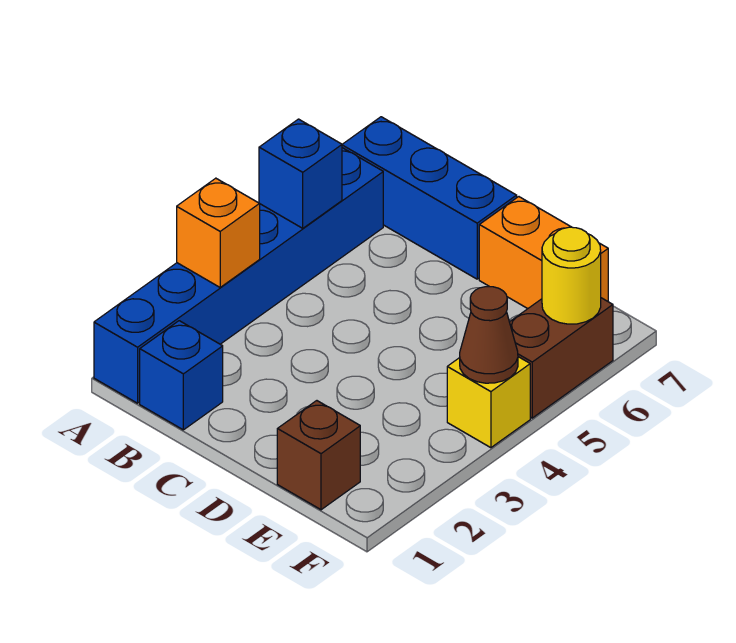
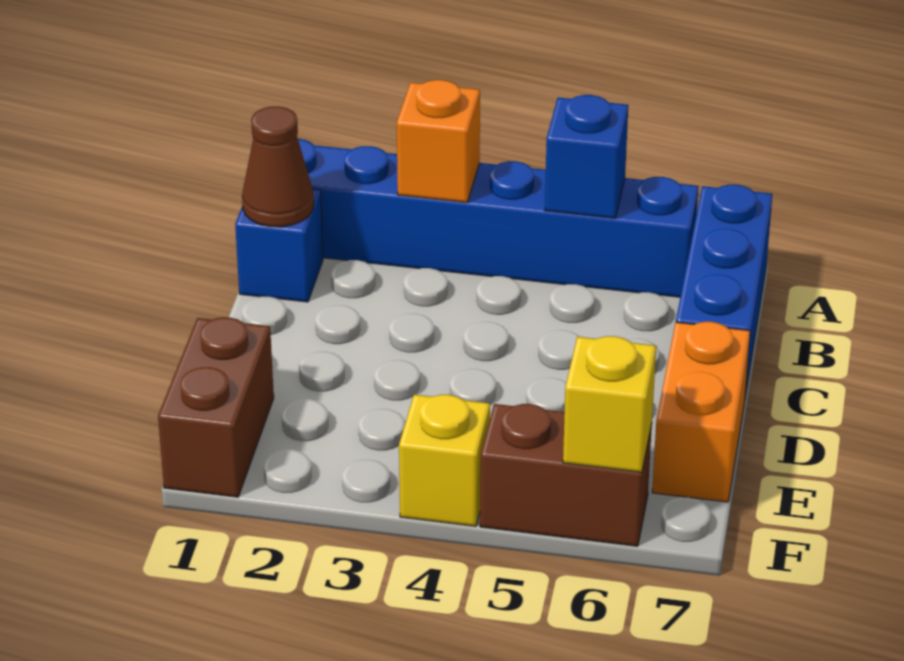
brown brick E1 level 1 -> brown brick E1:F1 level 1
brown cone F4 level 2 -> brown cone B1 level 2
yellow round brick F6 level 2 -> yellow brick F6 level 2

